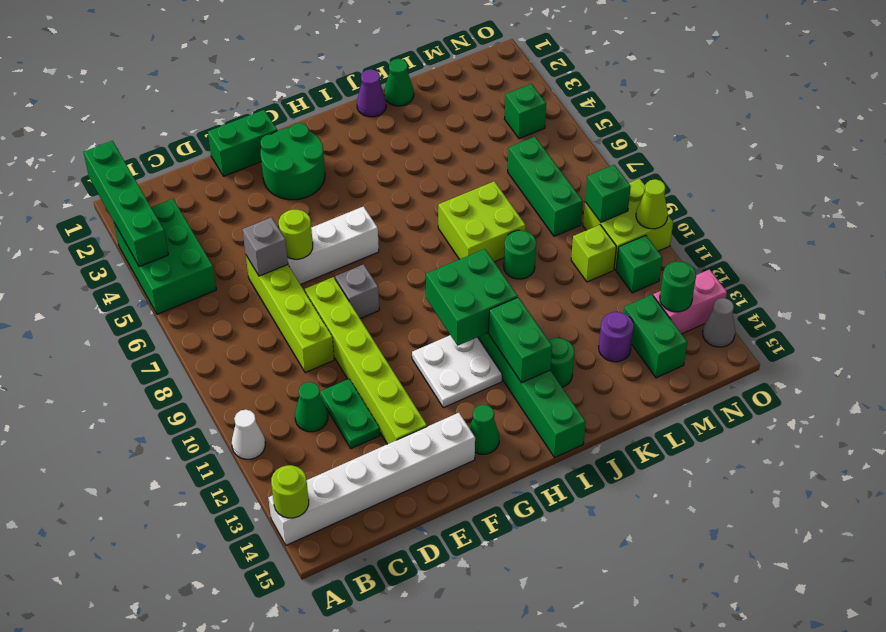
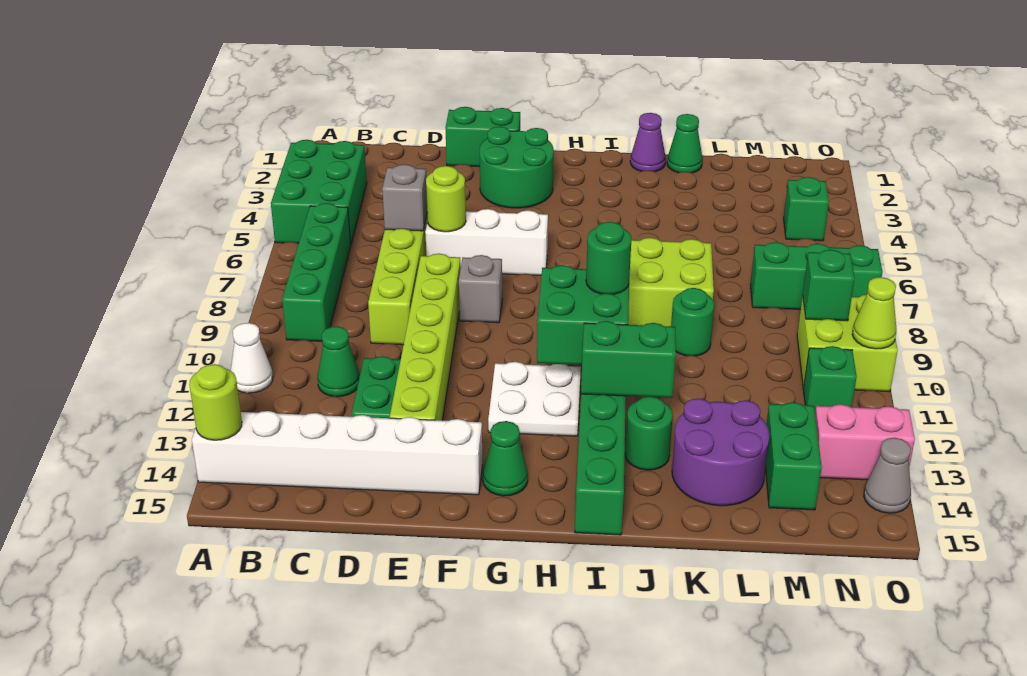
green brick A1:A4 level 2 -> green brick B6:B9 level 1
green brick I12:I13 level 2 -> green brick I12:J12 level 2
purple round brick L13 level 1 -> purple round brick K13:L14 level 1
green brick M6:M8 level 1 -> green brick M7:O7 level 1
lime brick M10 level 1 -> none
green round brick N13 level 2 -> green round brick I10 level 3

